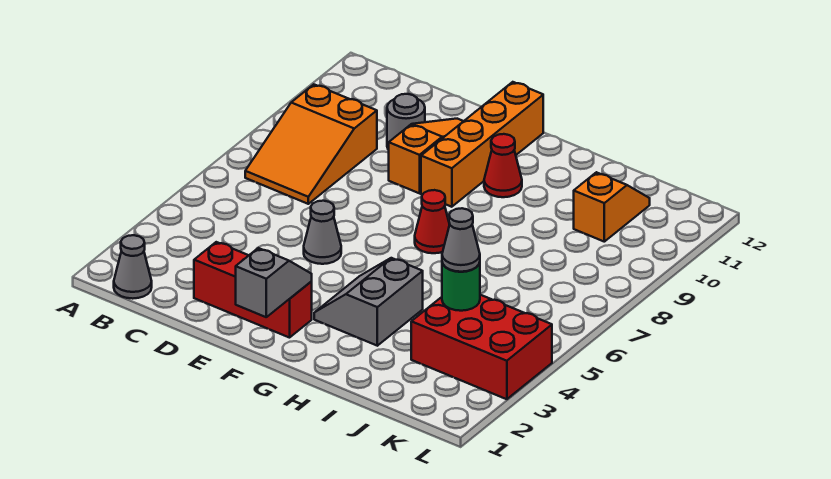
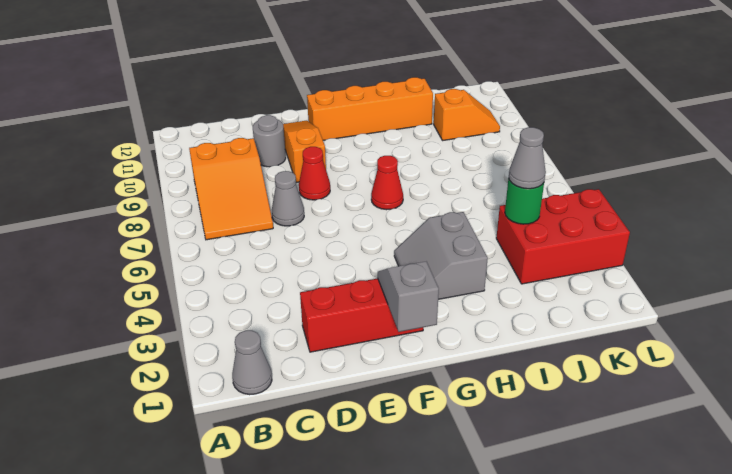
grey cone E5 level 1 -> grey cone D7 level 1
orange brick F9:F12 level 1 -> orange brick F11:I11 level 1
red cone G10 level 1 -> red cone E8 level 1
orange slope J10:J11 level 1 top 10 -> orange slope J10:K10 level 1 top J

